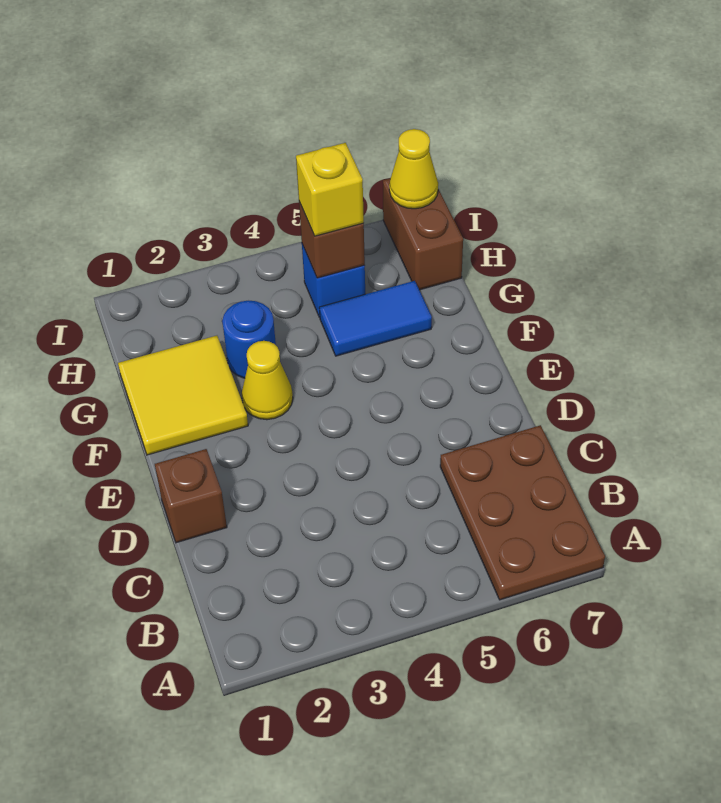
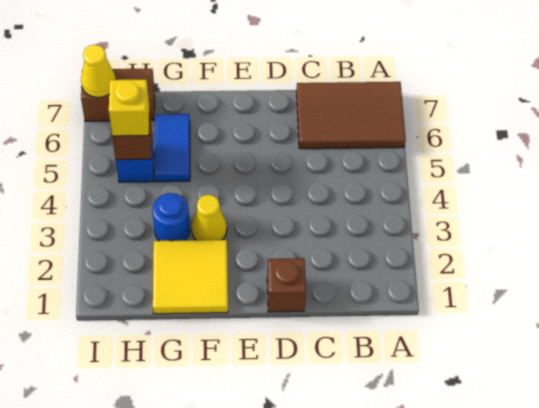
brown plate A6:C7 level 1 -> brown tile A6:C7 level 1

